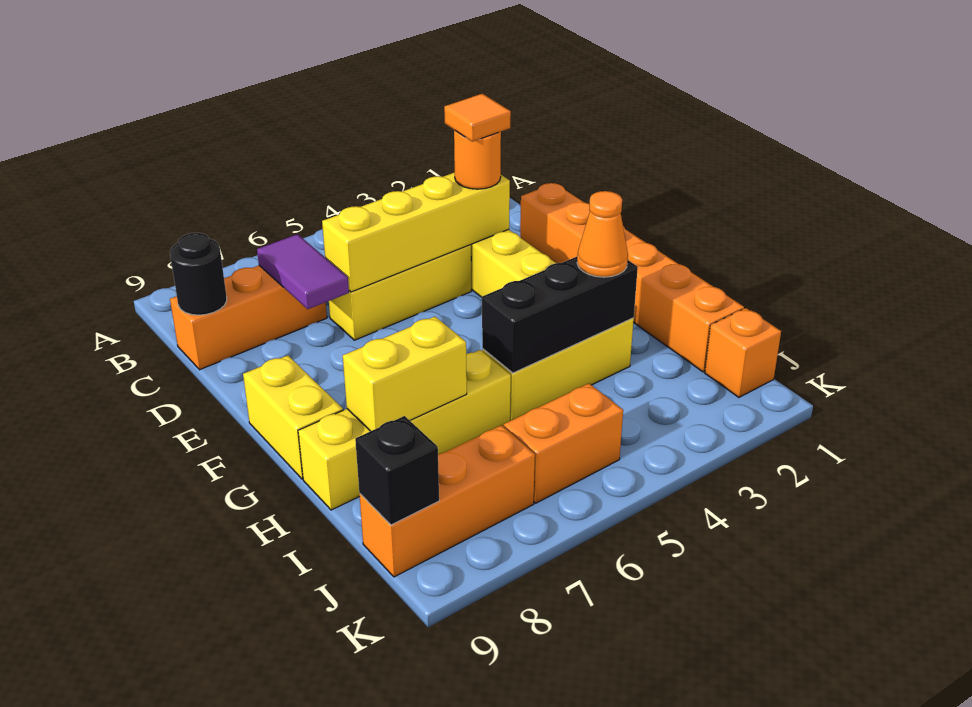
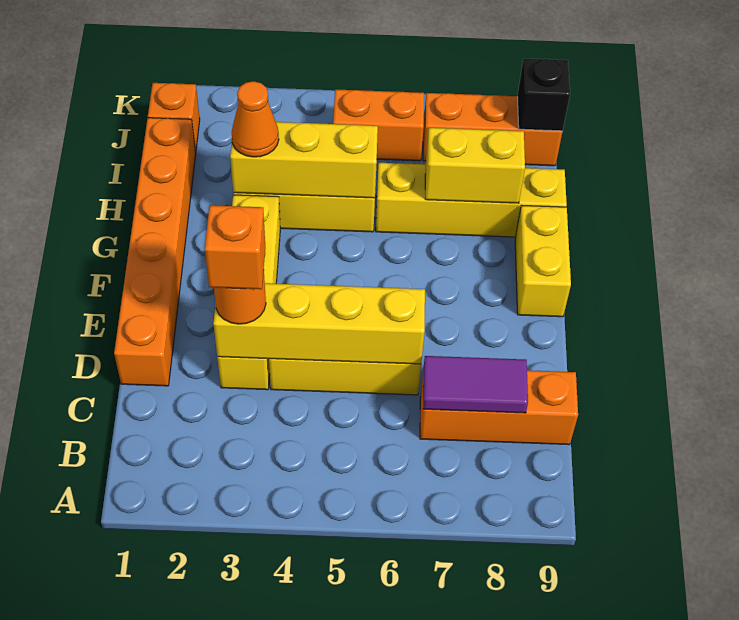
purple tile C7:D7 level 2 -> purple tile C7:C8 level 2
black round brick C9 level 2 -> none
orange tile D3 level 4 -> orange brick D3 level 4
black brick H3:H5 level 2 -> yellow brick H3:H5 level 2

